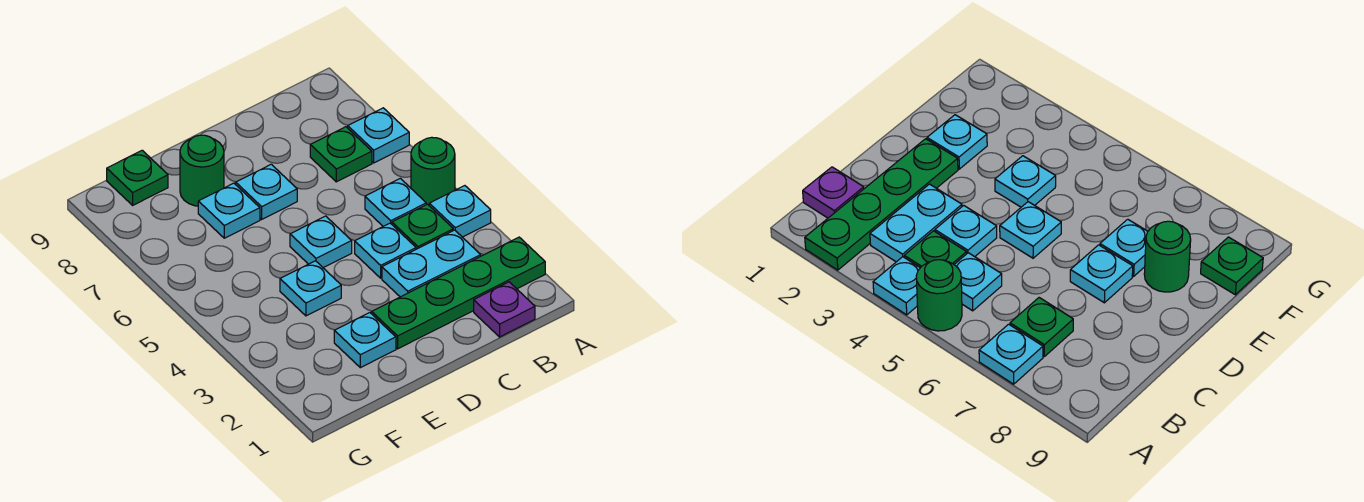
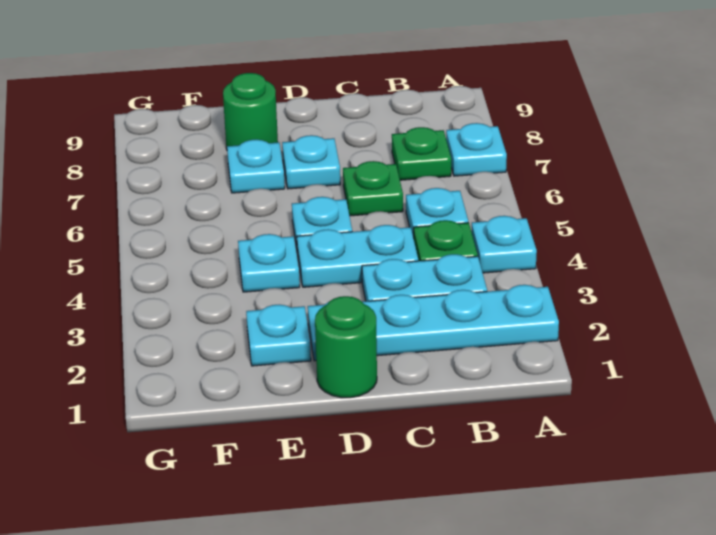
green plate A2:D2 level 1 -> cyan plate A2:D2 level 1
green round brick A5 level 1 -> green round brick D1 level 1
purple plate B1 level 1 -> none
cyan plate C4 level 1 -> cyan plate C4:D4 level 1
green plate F9 level 1 -> green plate C6 level 1

